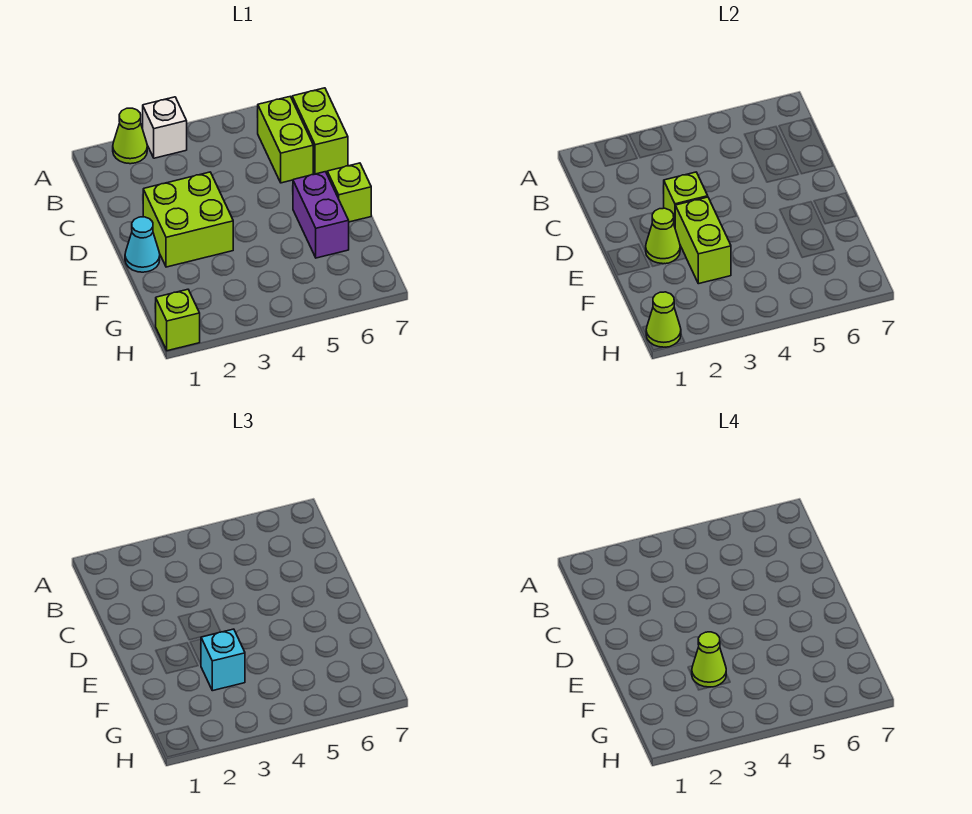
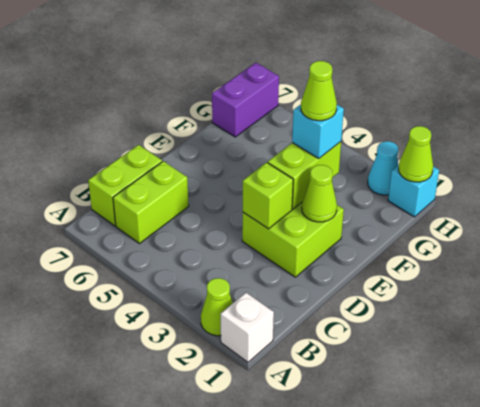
white brick A3 level 1 -> white brick A1 level 1
cyan cone E1 level 1 -> cyan cone H2 level 1
purple brick E6:F6 level 1 -> purple brick G7:H7 level 1
lime brick E7 level 1 -> none
lime brick H1 level 1 -> cyan brick H1 level 1

